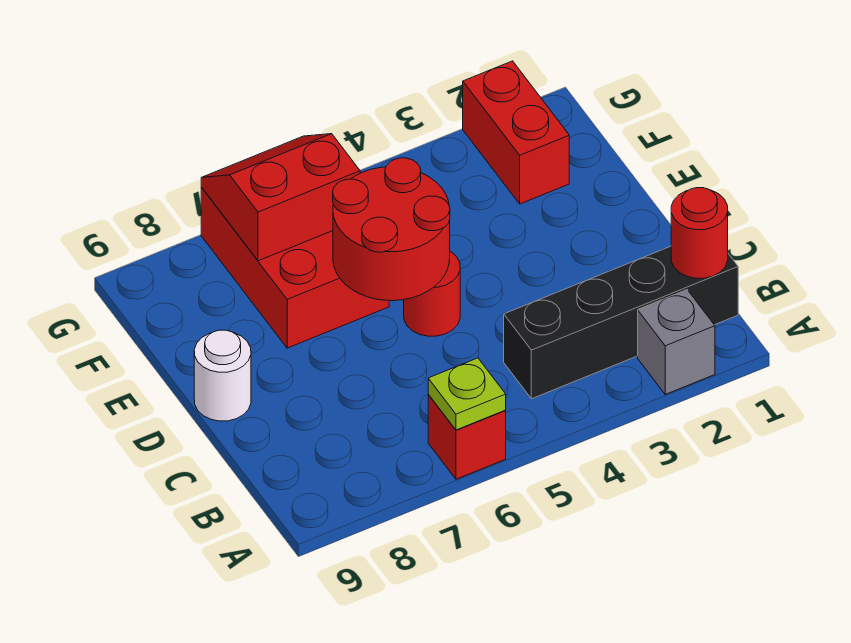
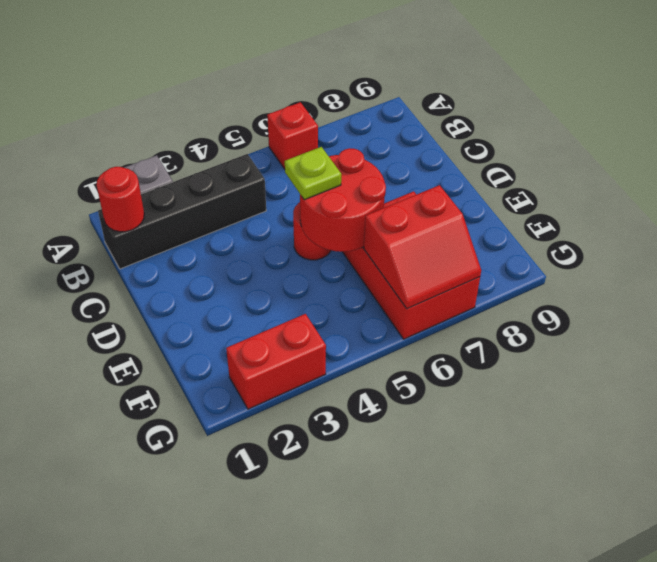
lime plate A6 level 2 -> lime plate D5 level 3
white round brick D9 level 1 -> none
red brick F2:G2 level 1 -> red brick G2:G3 level 1

